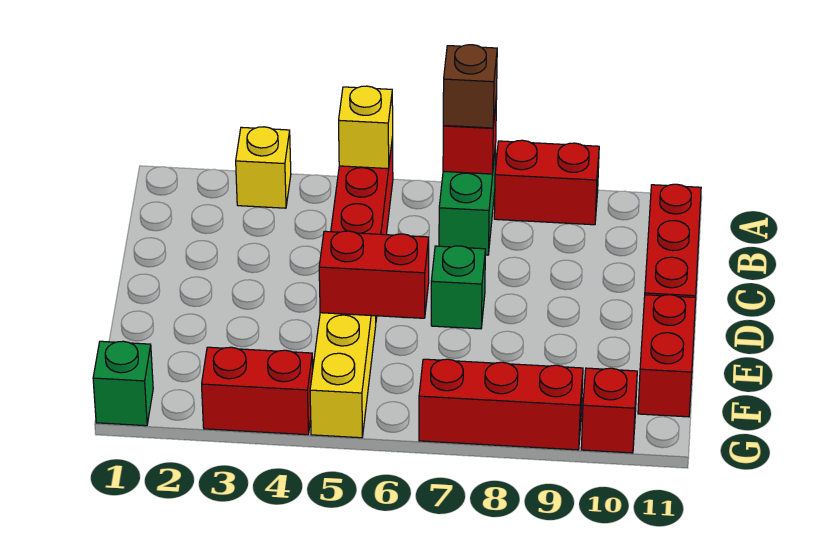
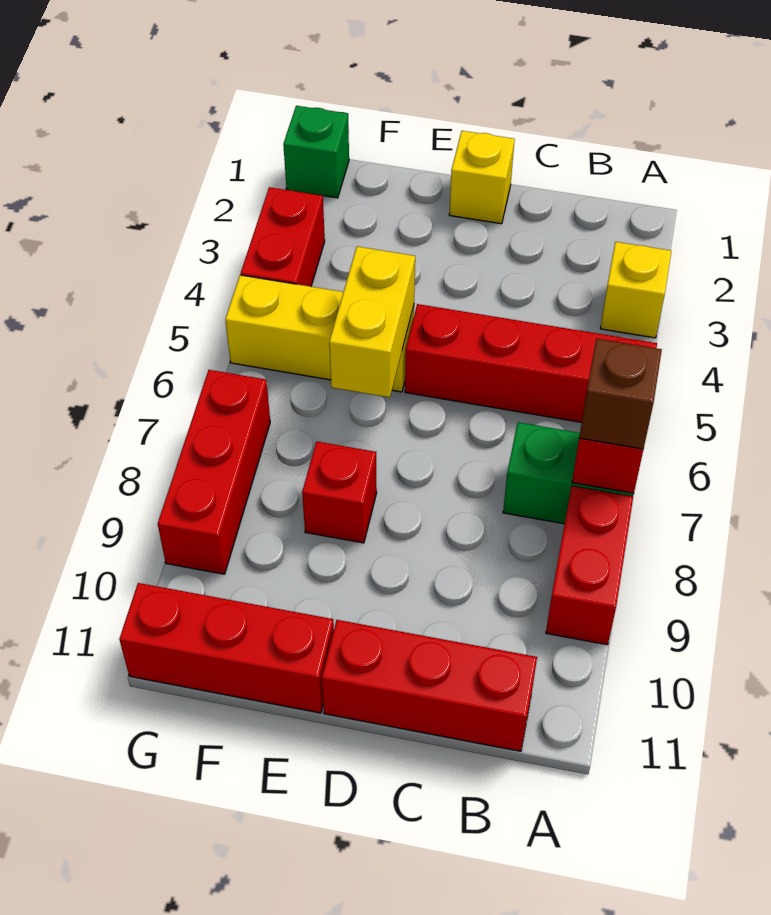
yellow brick A5 level 2 -> yellow brick D1 level 1
green brick D7 level 1 -> none
red brick E5:E6 level 2 -> yellow brick E5:E6 level 2
red brick E11:F11 level 1 -> red brick E11:G11 level 1
red brick G10 level 1 -> red brick E8 level 1

